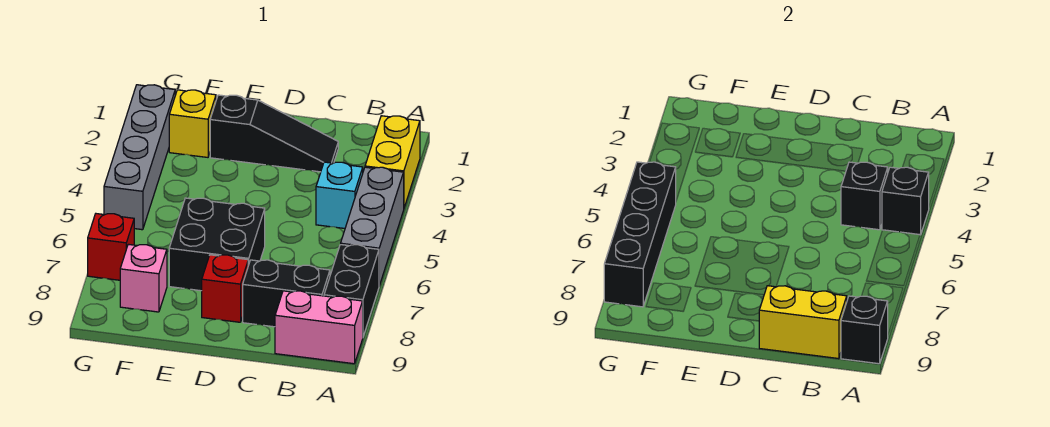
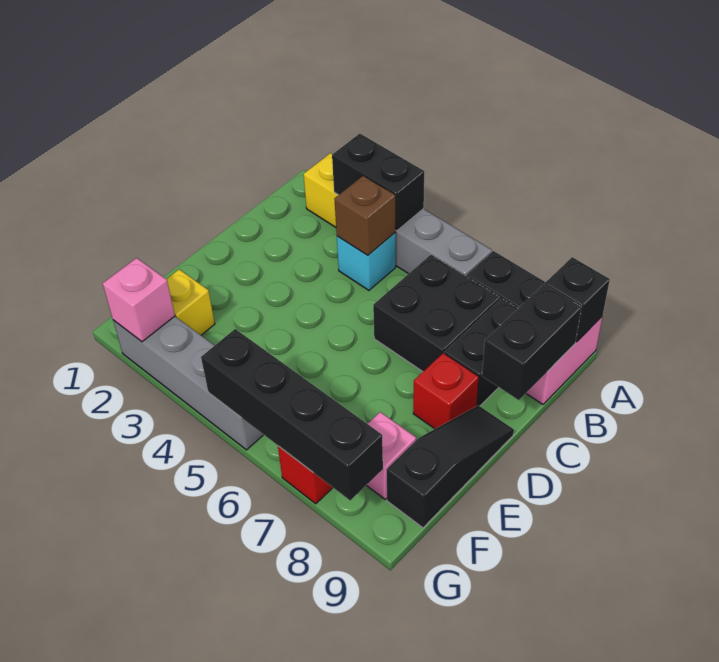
black brick A4 level 2 -> black brick A3:A4 level 2
black brick B4 level 2 -> brown brick B4 level 2
yellow brick B9:C9 level 2 -> black brick B9:C9 level 2
black slope C2:E2 level 1 top E -> black slope D9:F9 level 1 top F
black brick D6:E7 level 1 -> black brick B6:C7 level 1
none -> pink brick G2 level 2

